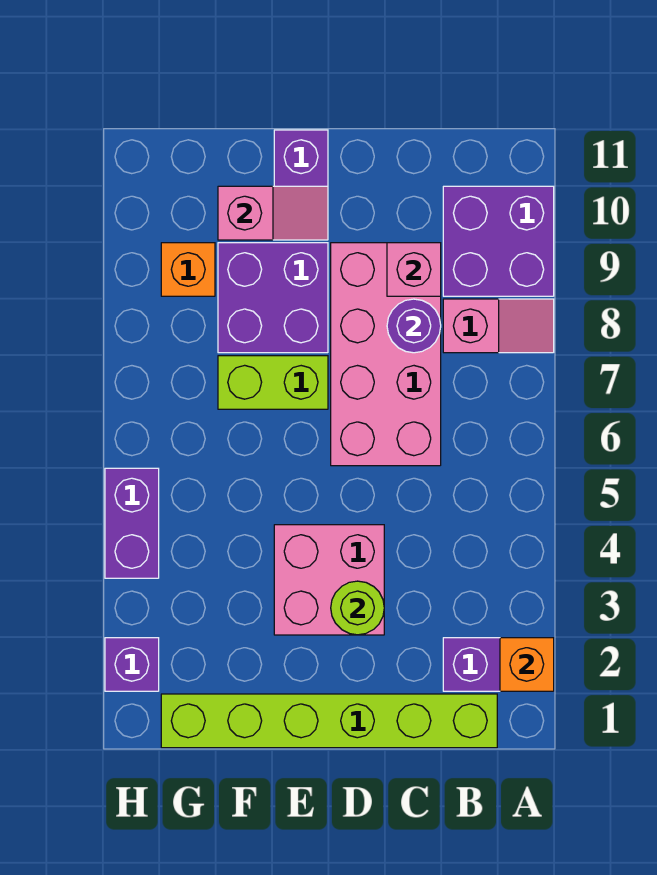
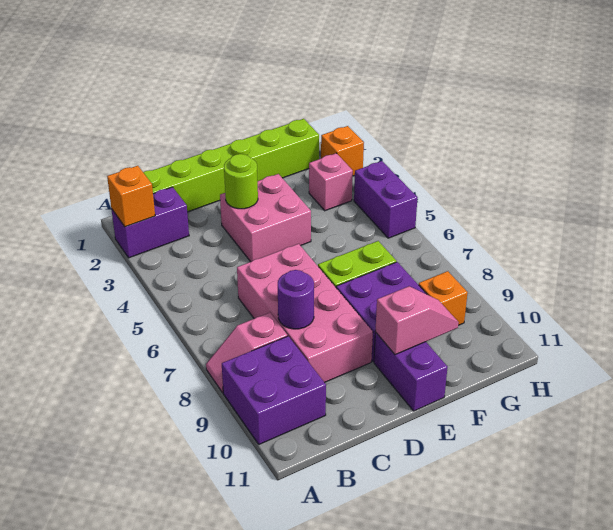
pink brick C9 level 2 -> pink brick G3 level 1
pink slope E10:F10 level 2 top F -> pink slope E10:F10 level 2 top E
purple brick H2 level 1 -> orange brick H2 level 1

